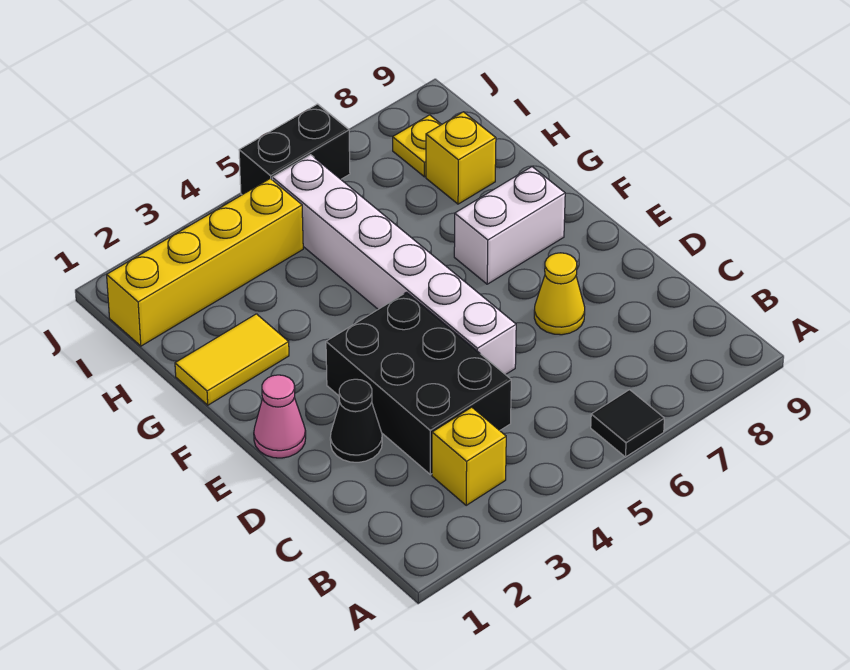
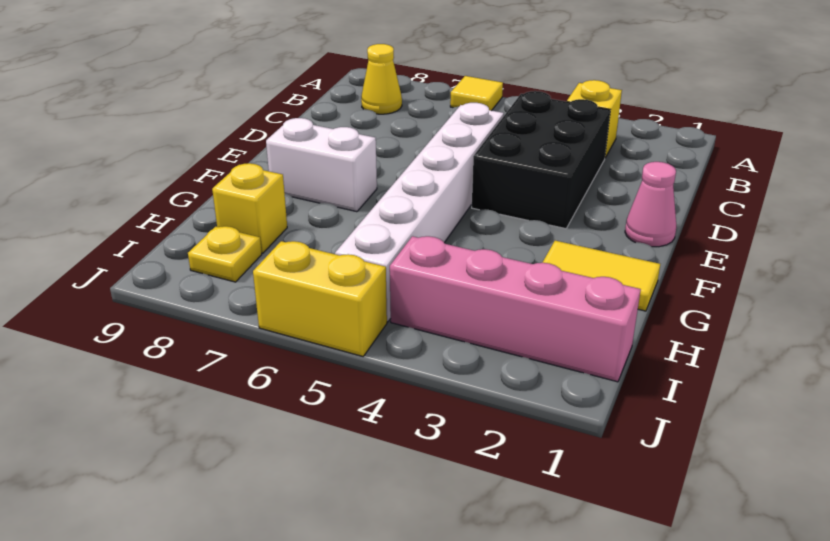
black tile A6 level 1 -> yellow tile A6 level 1
black cone D2 level 1 -> none
yellow cone D7 level 1 -> yellow cone B8 level 1
yellow brick I1:I4 level 1 -> pink brick I1:I4 level 1
black brick J5:J6 level 1 -> yellow brick J5:J6 level 1

